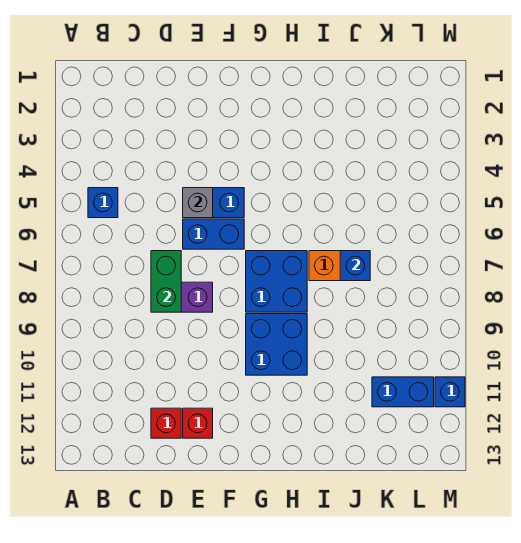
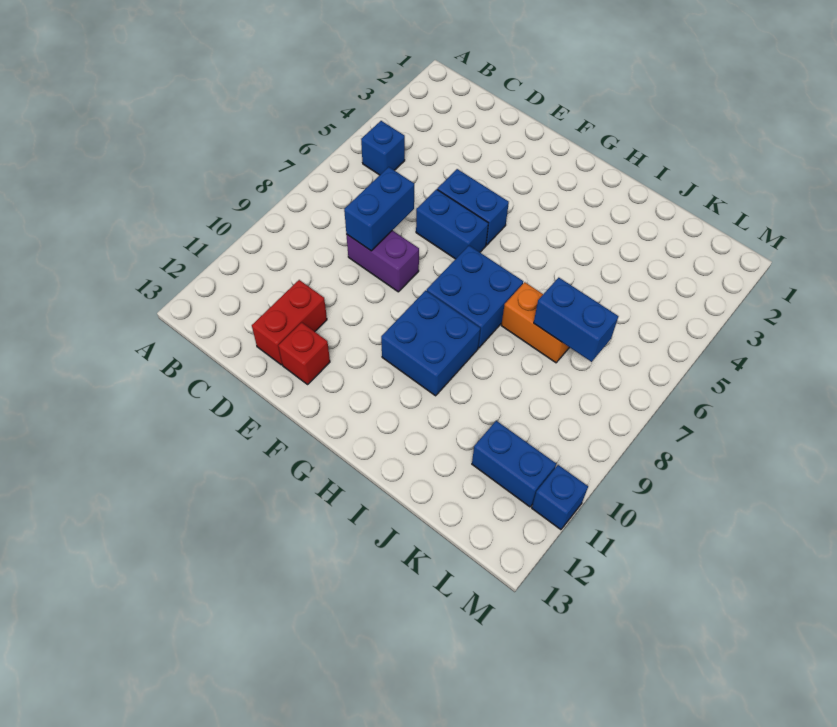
green brick D7:D8 level 2 -> blue brick D7:D8 level 2
red brick D12 level 1 -> red brick D11:D12 level 1
grey brick E5 level 2 -> none
blue brick J7 level 2 -> blue brick J7:K7 level 2

